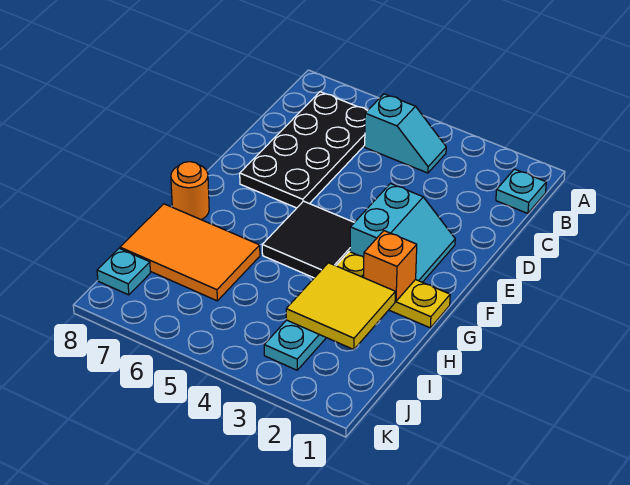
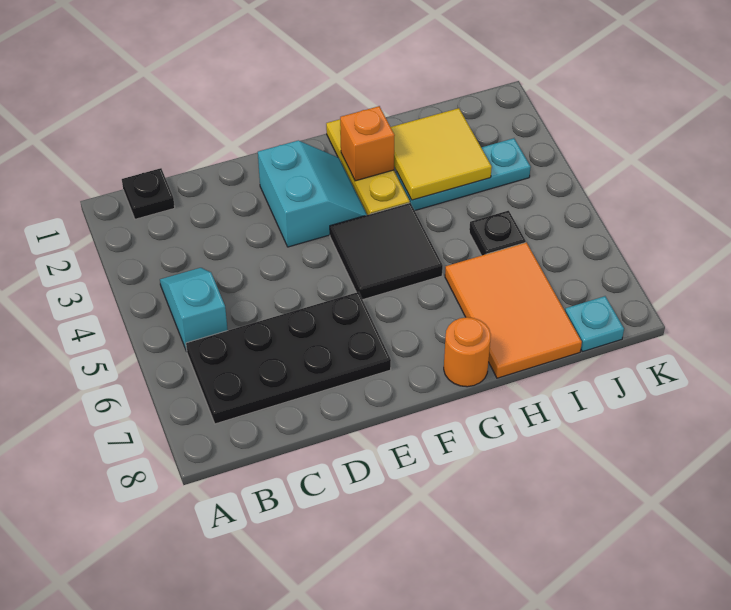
cyan plate B1 level 1 -> black plate B1 level 1
cyan slope E2:F3 level 1 top 3 -> cyan slope E2:F3 level 1 top E
none -> black plate I5 level 1

